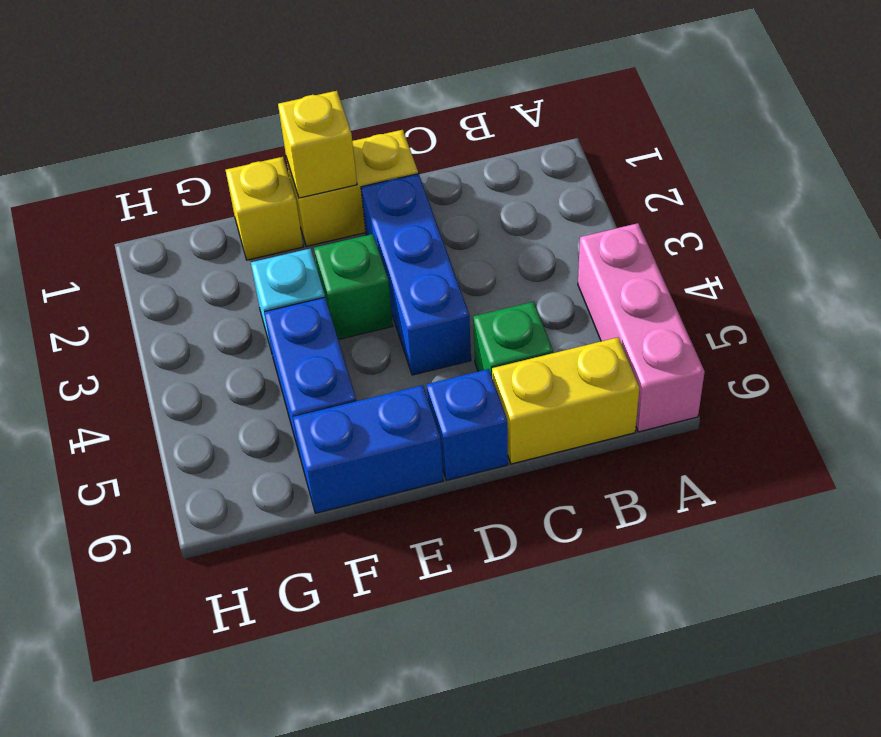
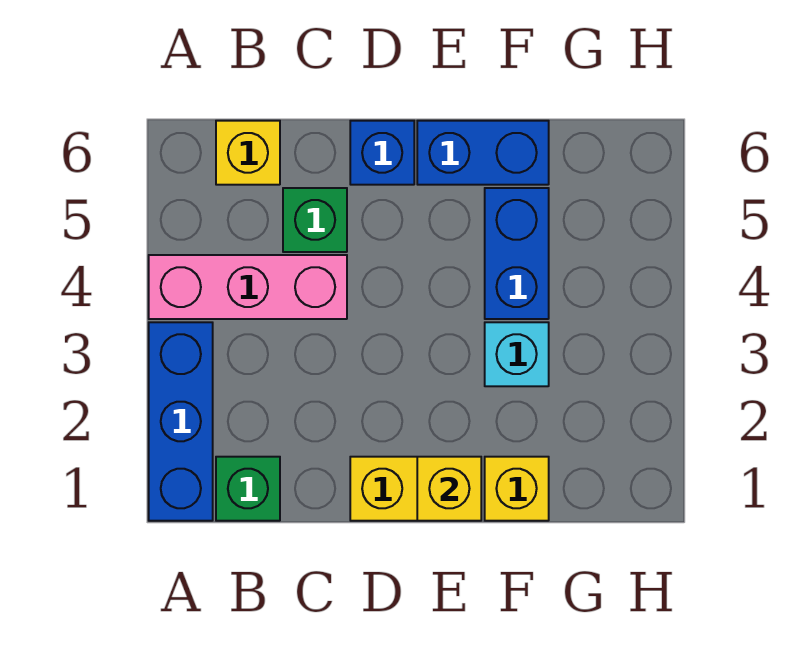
pink brick A4:A6 level 1 -> pink brick A4:C4 level 1
yellow brick B6:C6 level 1 -> yellow brick B6 level 1
blue brick D2:D4 level 1 -> blue brick A1:A3 level 1
green brick E3 level 1 -> green brick B1 level 1

